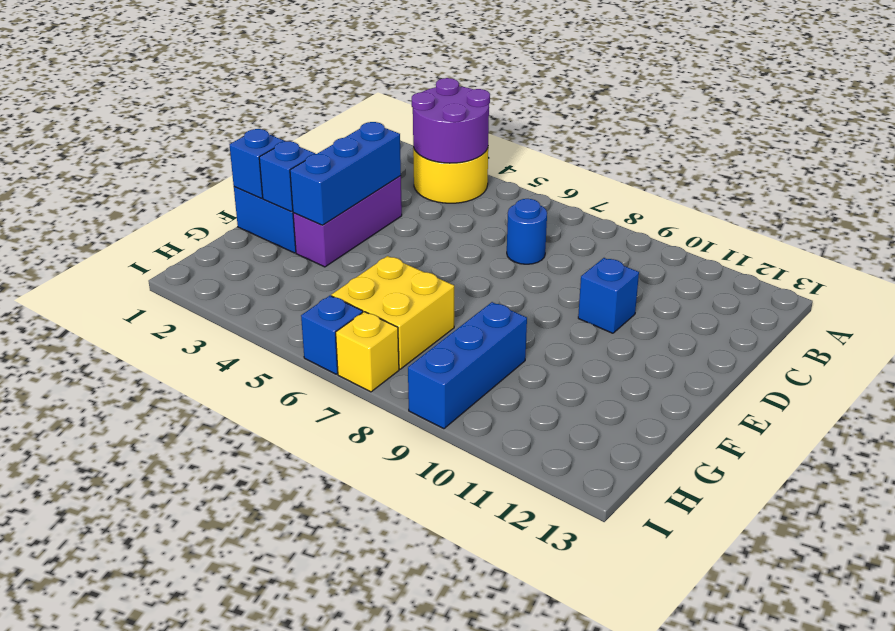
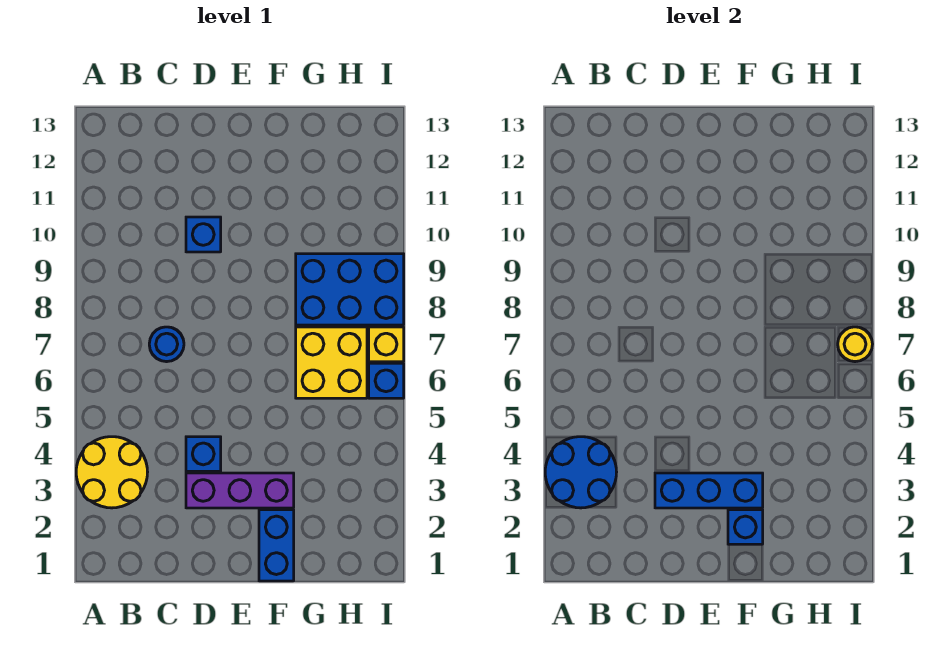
purple round brick A3:B4 level 2 -> blue round brick A3:B4 level 2
blue brick F1 level 2 -> blue brick D4 level 1
blue brick G9:I9 level 1 -> blue brick G8:I9 level 1
none -> yellow round brick I7 level 2

